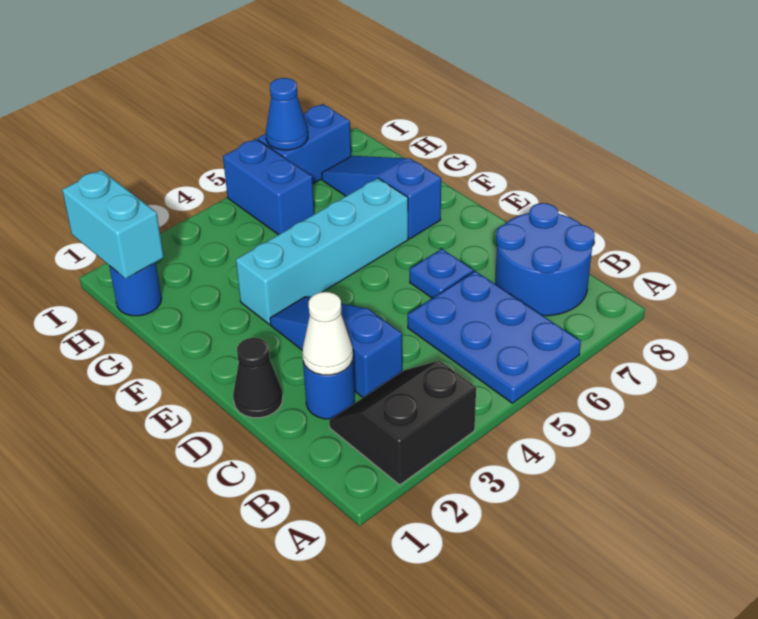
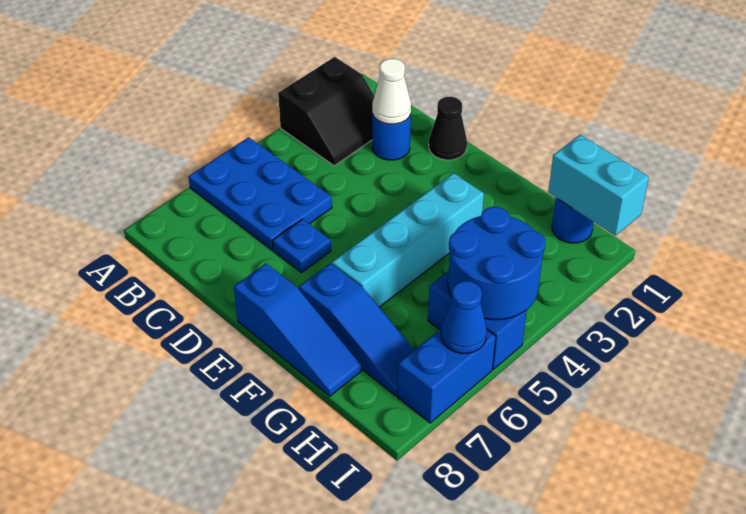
blue round brick B7:C8 level 1 -> blue round brick H4:I5 level 2
blue slope C3:E3 level 1 top C -> blue slope E8:G8 level 1 top E

